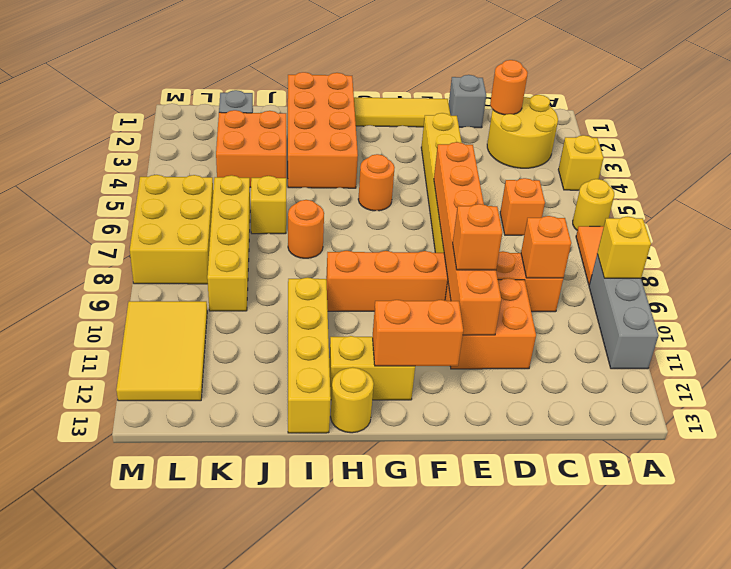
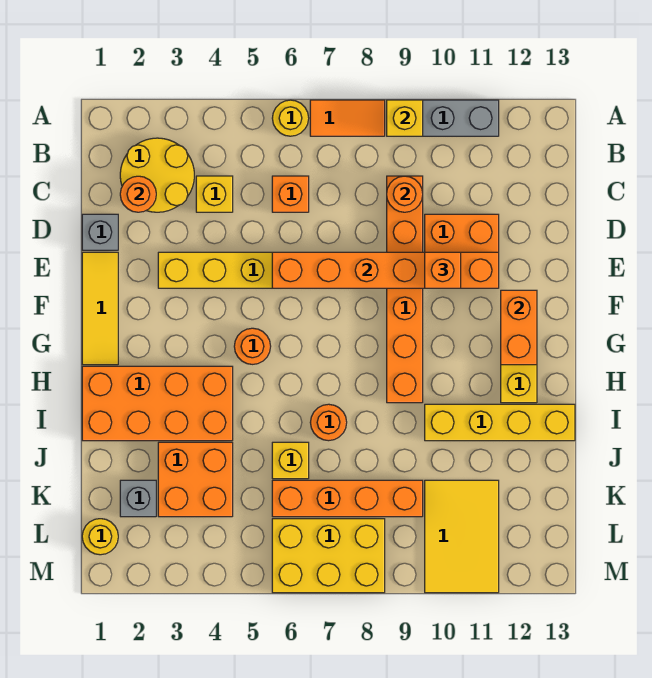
yellow brick A4 level 1 -> yellow brick C4 level 1
orange brick C9 level 2 -> orange round brick C9 level 2
yellow round brick H13 level 1 -> yellow round brick L1 level 1
yellow brick K6:K9 level 1 -> orange brick K6:K9 level 1
yellow tile L10:M12 level 1 -> yellow tile K10:M11 level 1

